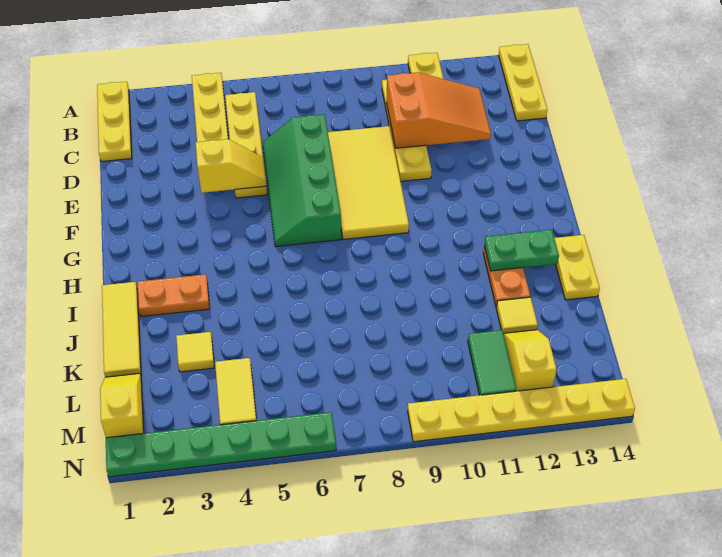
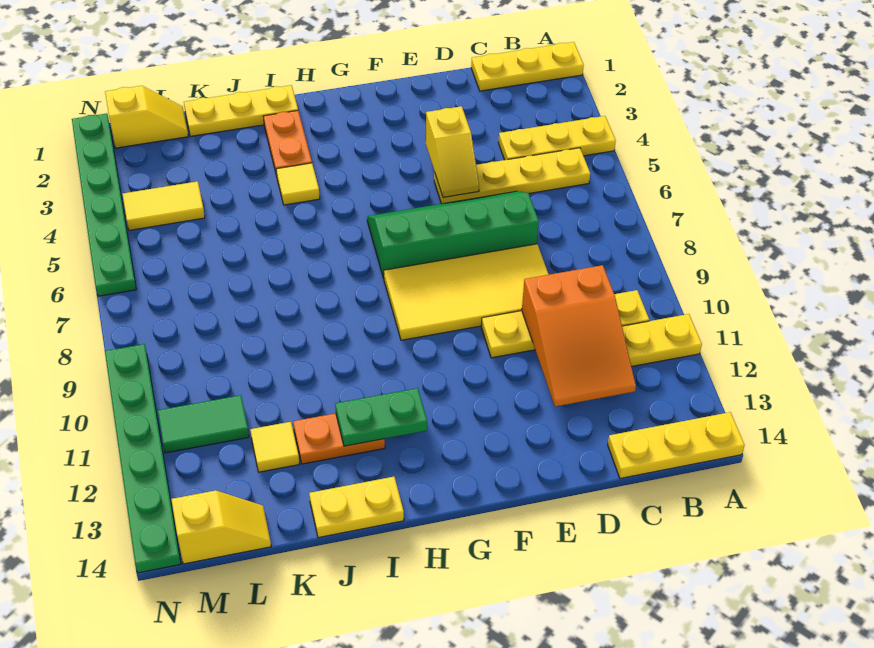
yellow tile I1:K1 level 1 -> yellow plate I1:K1 level 1
green plate I12:I13 level 2 -> green plate H12:I12 level 2
yellow tile K3 level 1 -> yellow tile I4 level 1
yellow slope L12:M12 level 1 top M -> yellow slope L14:M14 level 1 top M
yellow plate N9:N14 level 1 -> green plate N9:N14 level 1

